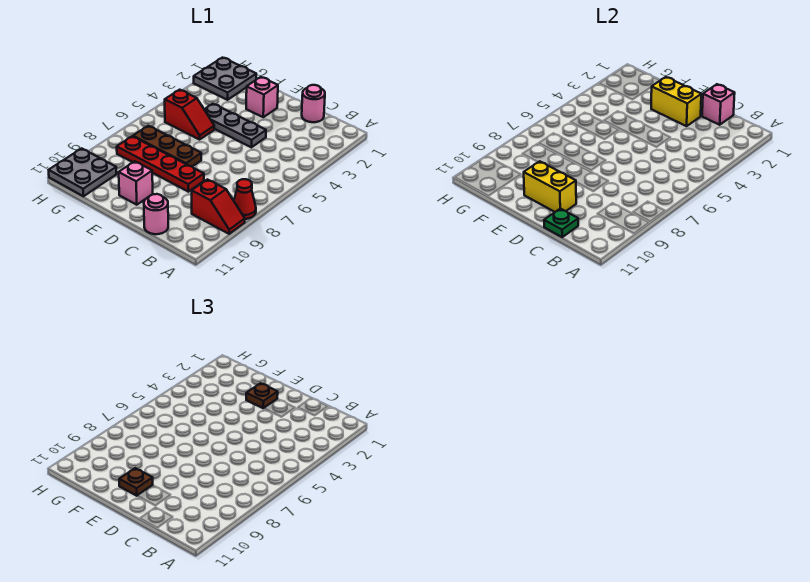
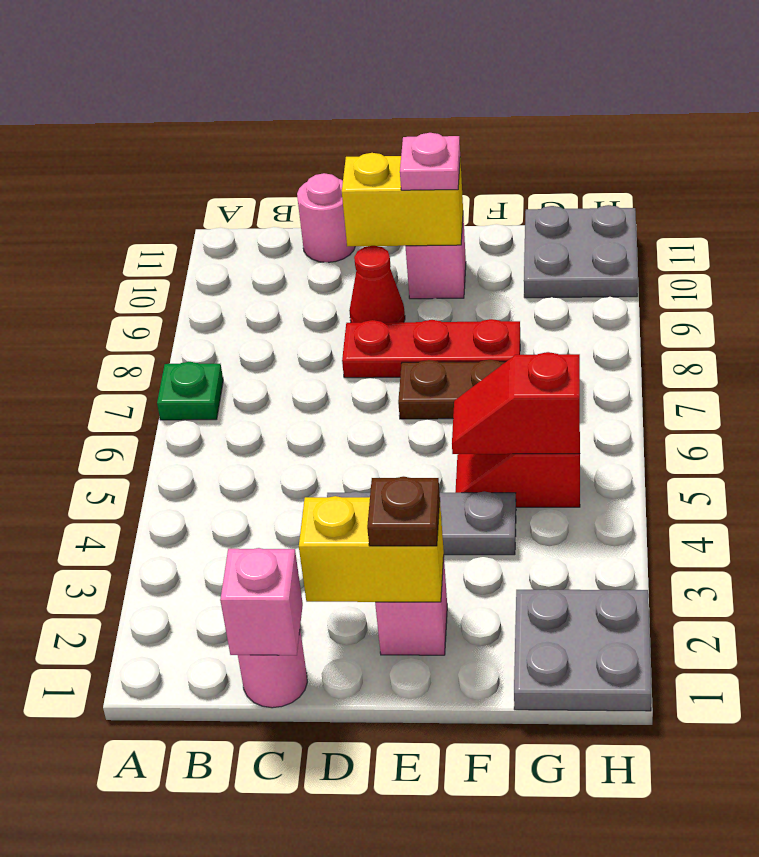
red cone A8 level 1 -> red cone D9 level 1
red slope A9:B9 level 1 top B -> red slope F5:G5 level 2 top G
green plate C11 level 2 -> green plate A7 level 1
red plate D8:G8 level 1 -> red plate D8:F8 level 1
brown plate E10 level 3 -> pink plate E10 level 3

